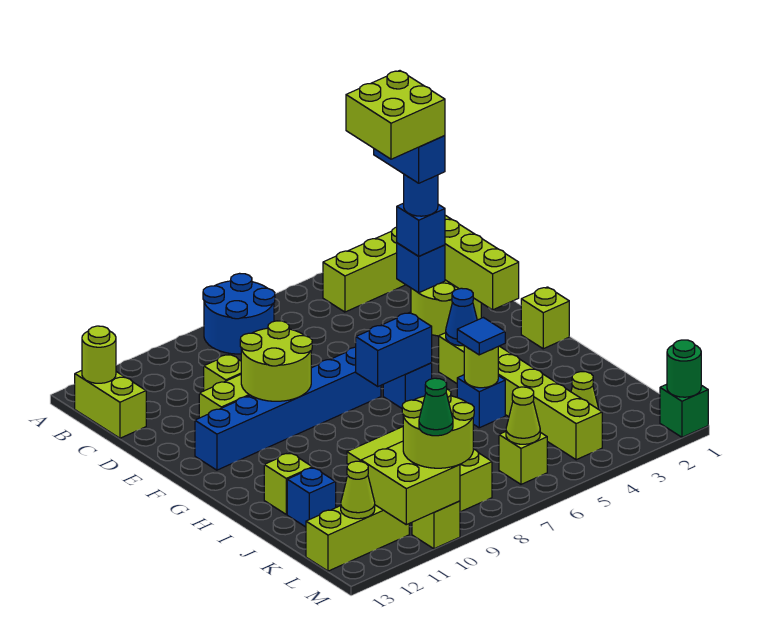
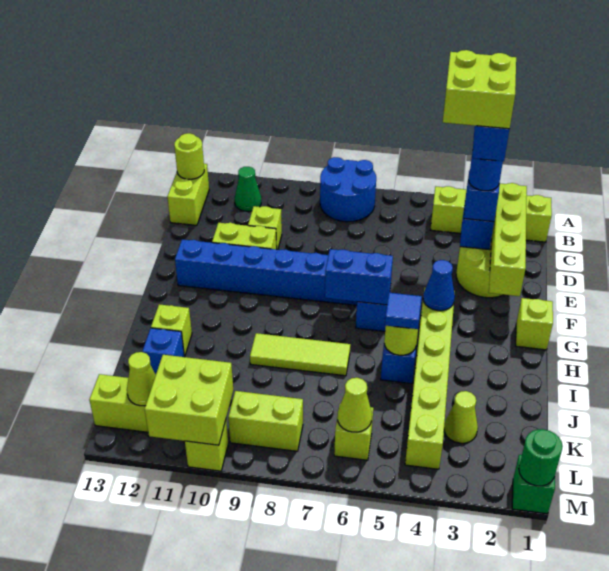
lime round brick E9:F10 level 2 -> none
lime round brick L9:M10 level 3 -> none
green cone M10 level 4 -> green cone B11 level 1

